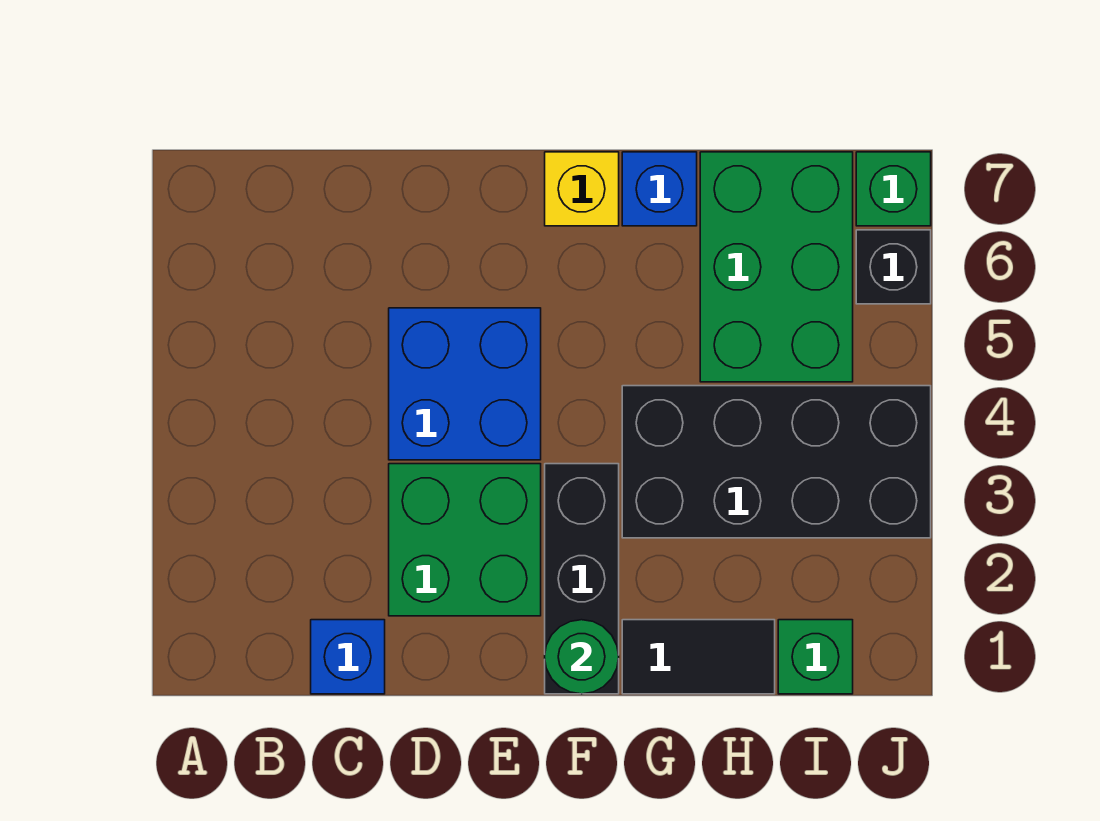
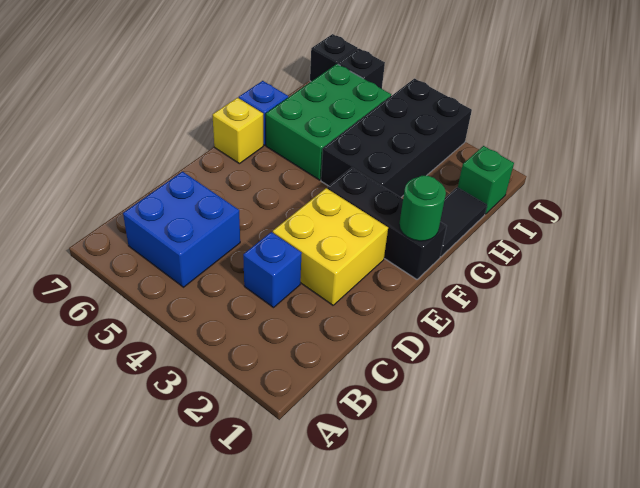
blue brick C1 level 1 -> blue brick C3 level 1
green brick D2:E3 level 1 -> yellow brick D2:E3 level 1
blue brick D4:E5 level 1 -> blue brick B5:C6 level 1
green brick H5:I7 level 1 -> green brick G5:I6 level 1
green brick J7 level 1 -> black brick J7 level 1

